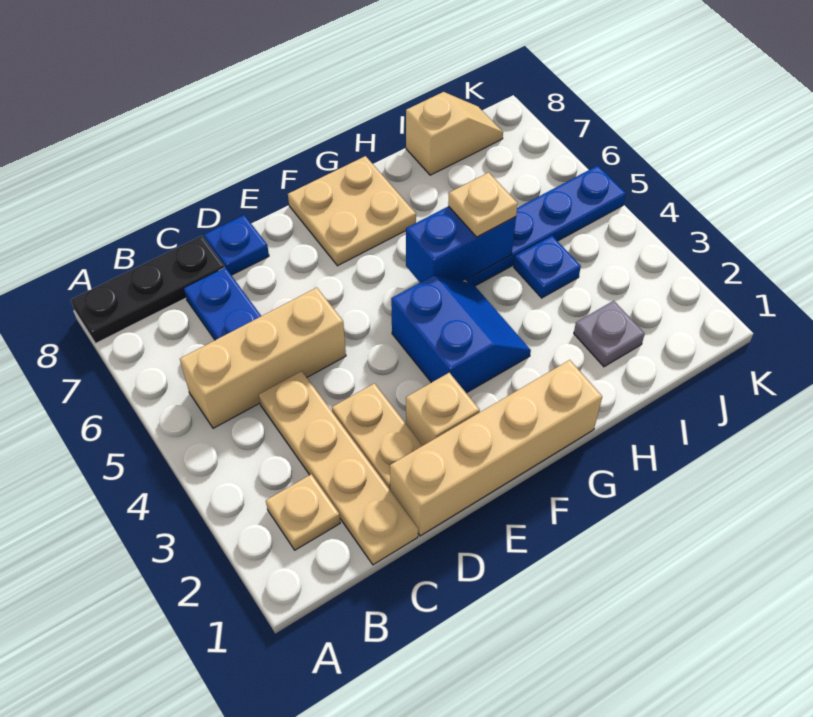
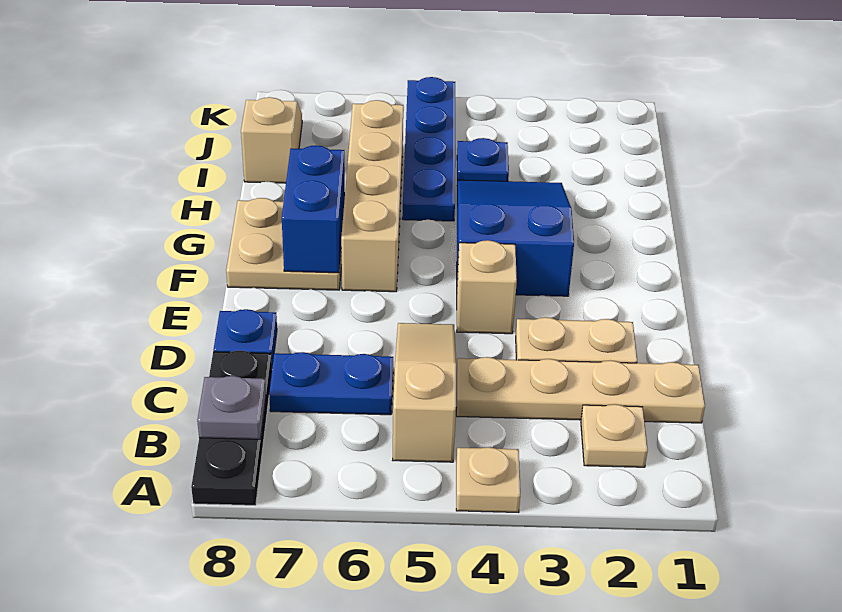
tan brick B5:D5 level 1 -> tan slope B5:D5 level 1 top B
tan brick D1:G1 level 1 -> tan brick F6:I6 level 1
tan brick E2 level 1 -> tan brick E4 level 1
blue slope F3:G4 level 1 top F -> blue slope F3:H4 level 1 top F
blue brick G5:H5 level 2 -> blue brick F7:G7 level 2
tan plate H5 level 3 -> tan plate A4 level 1
grey plate I2 level 1 -> grey plate B8 level 2

